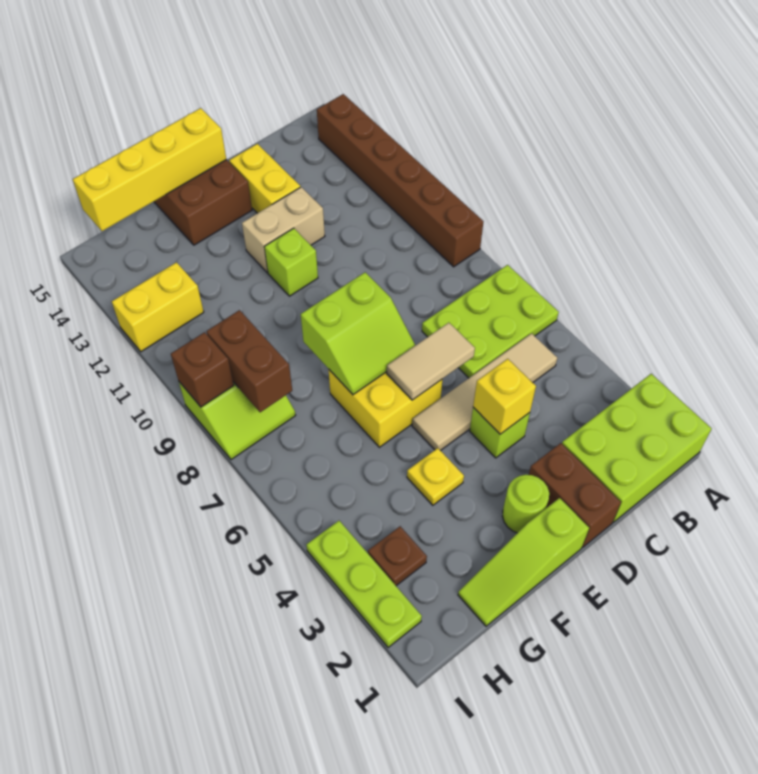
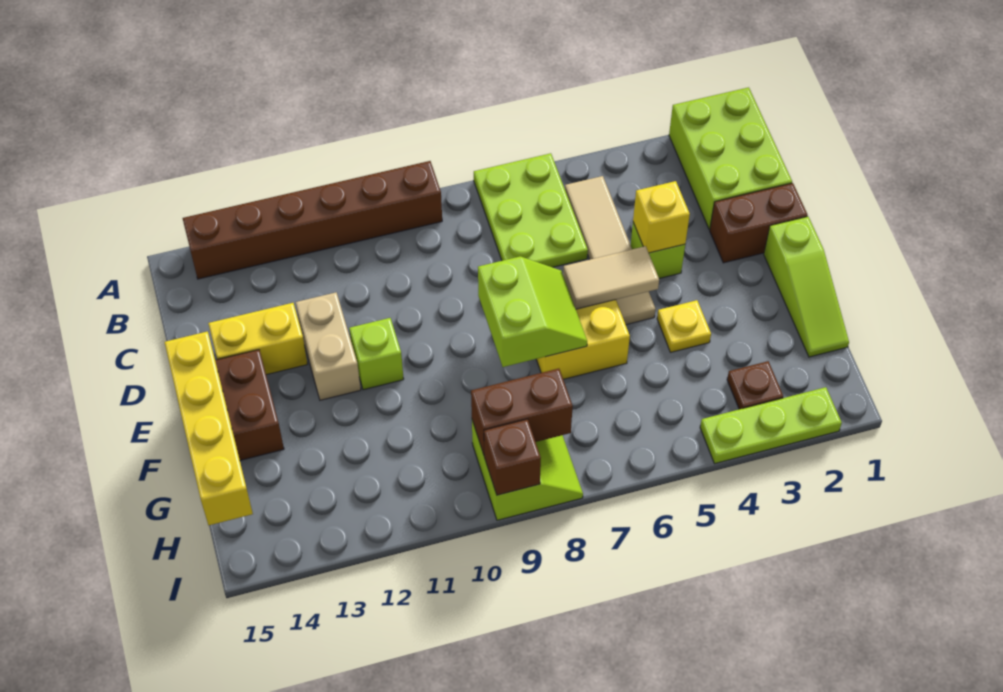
tan tile D6:E6 level 2 -> tan tile E5:E6 level 2
lime round brick E2 level 1 -> none
yellow brick H12:I12 level 1 -> none

